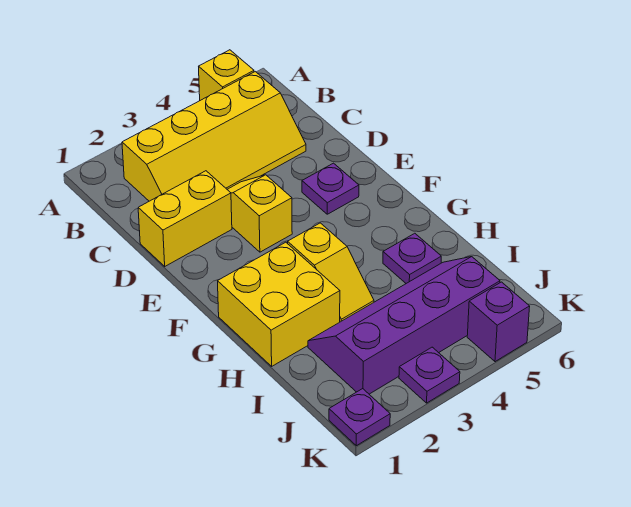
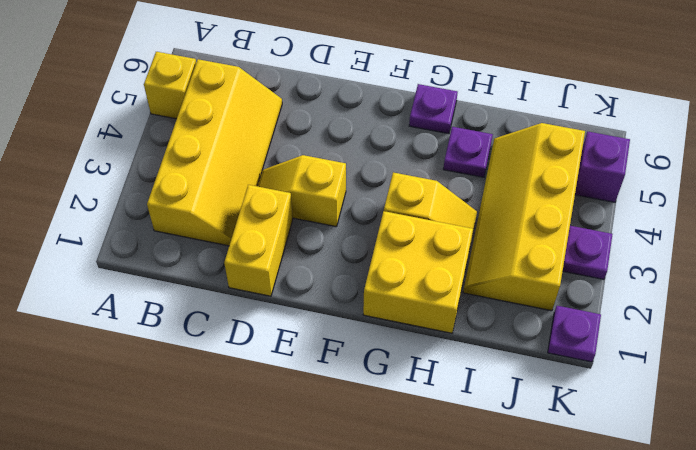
purple plate E5 level 1 -> purple plate G6 level 1
purple slope I2:J5 level 1 top J -> yellow slope I2:J5 level 1 top J

